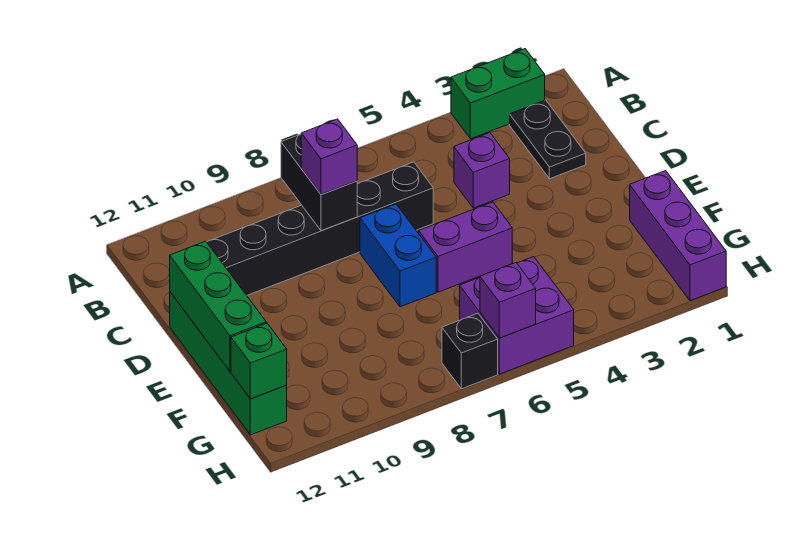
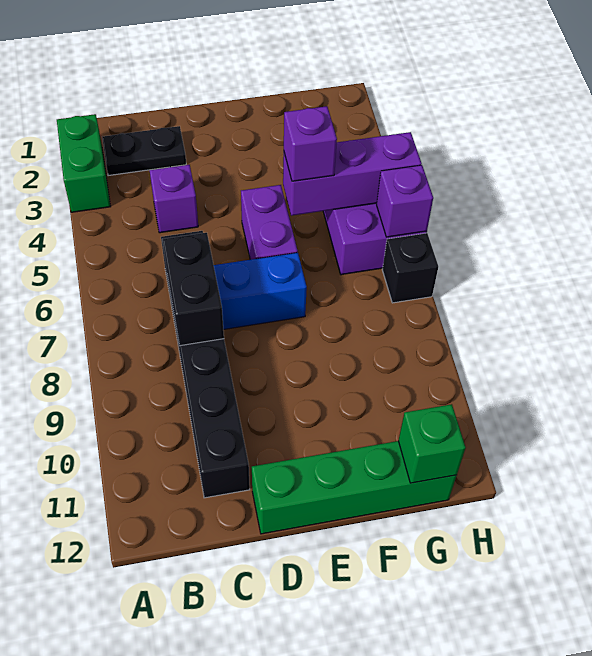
black brick B8:C8 level 2 -> black brick C7:C8 level 2
purple brick C8 level 3 -> purple brick F5 level 3
green brick D12:F12 level 2 -> none
purple brick F1:H1 level 1 -> purple brick F5:H5 level 2

